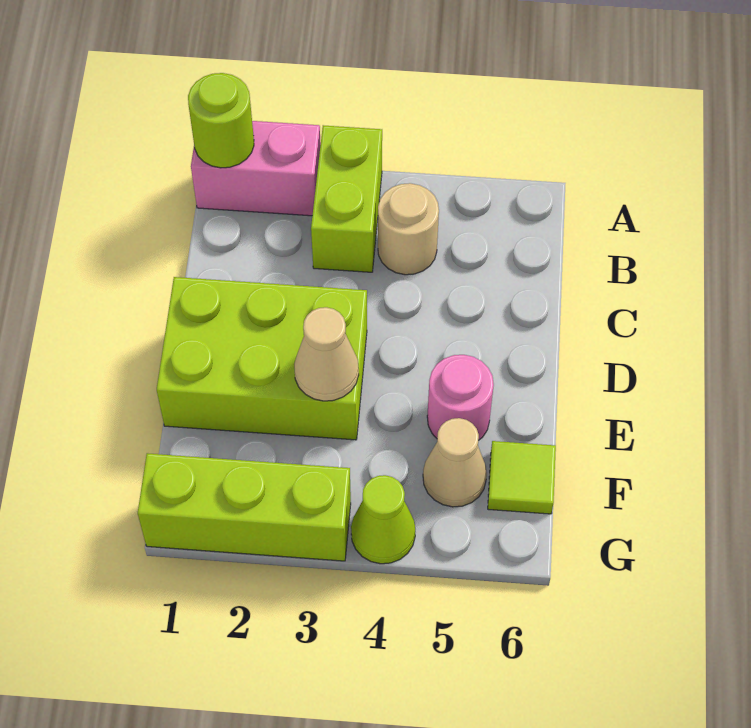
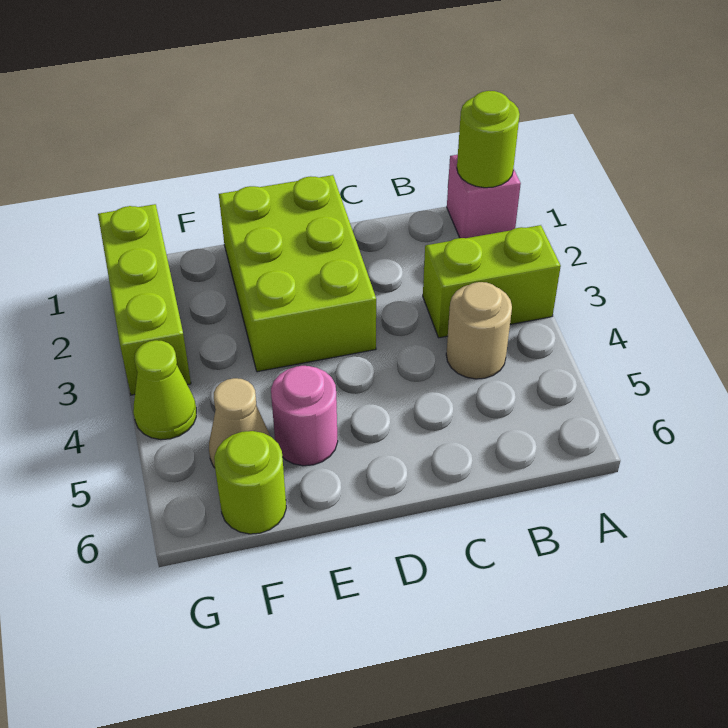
pink brick A1:A2 level 1 -> pink brick A1 level 1
tan cone E3 level 2 -> none
lime tile F6 level 1 -> lime round brick F6 level 1

